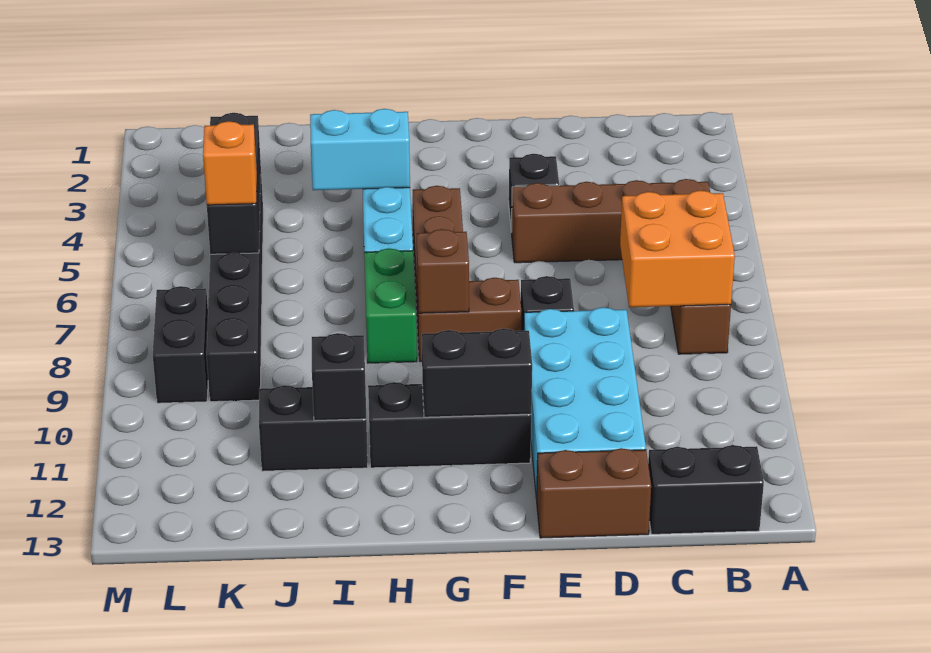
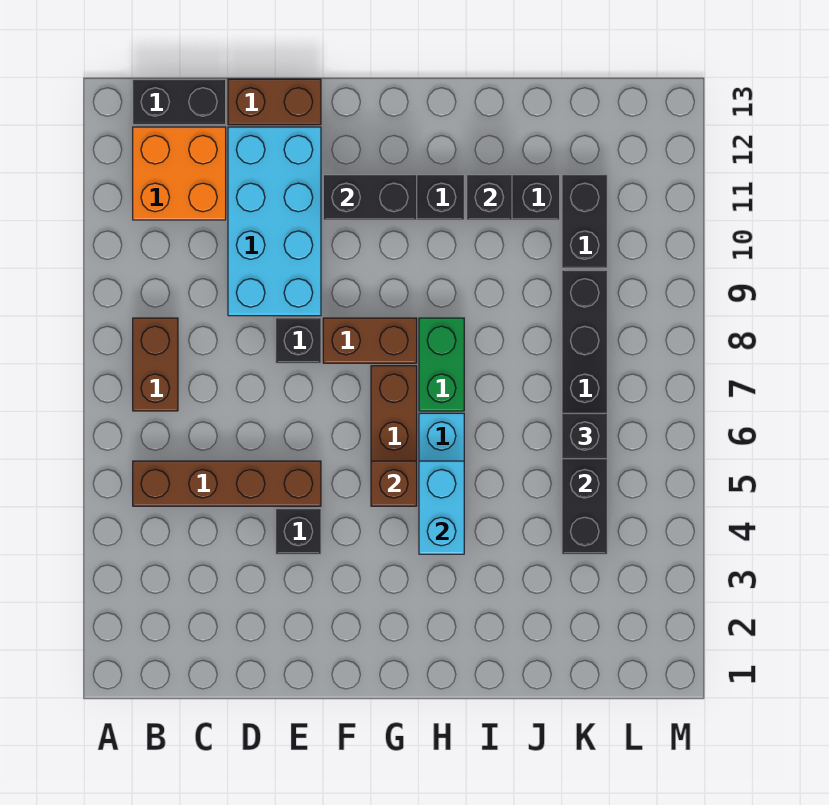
orange brick B7:C8 level 2 -> orange brick B11:C12 level 1
brown brick G8 level 2 -> brown brick G5 level 2
cyan brick H4:I4 level 2 -> cyan brick H4:H5 level 2
orange brick K6 level 3 -> black brick K6 level 3
black brick L8:L9 level 1 -> black brick K10:K11 level 1

